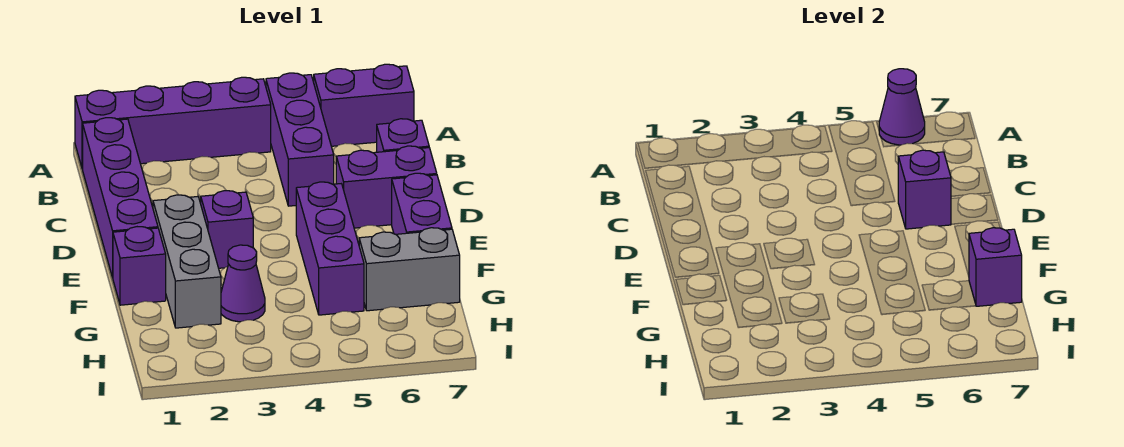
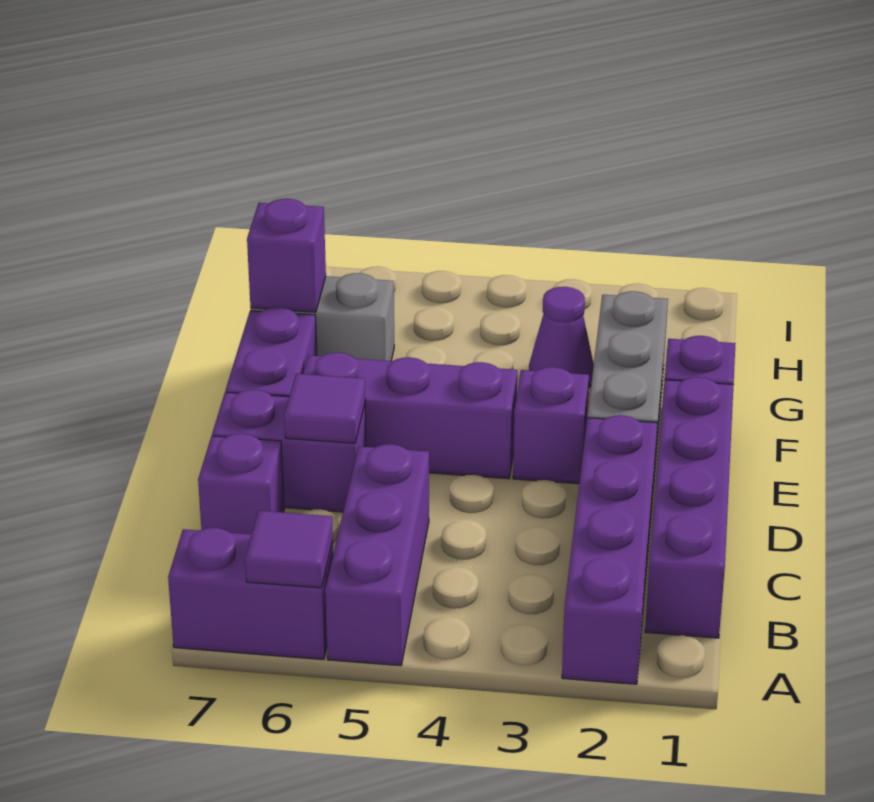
purple brick A1:A4 level 1 -> purple brick A2:D2 level 1
purple cone A6 level 2 -> purple tile A6 level 2
purple brick D6 level 2 -> purple tile D6 level 2
purple brick E5:G5 level 1 -> purple brick E4:E6 level 1

